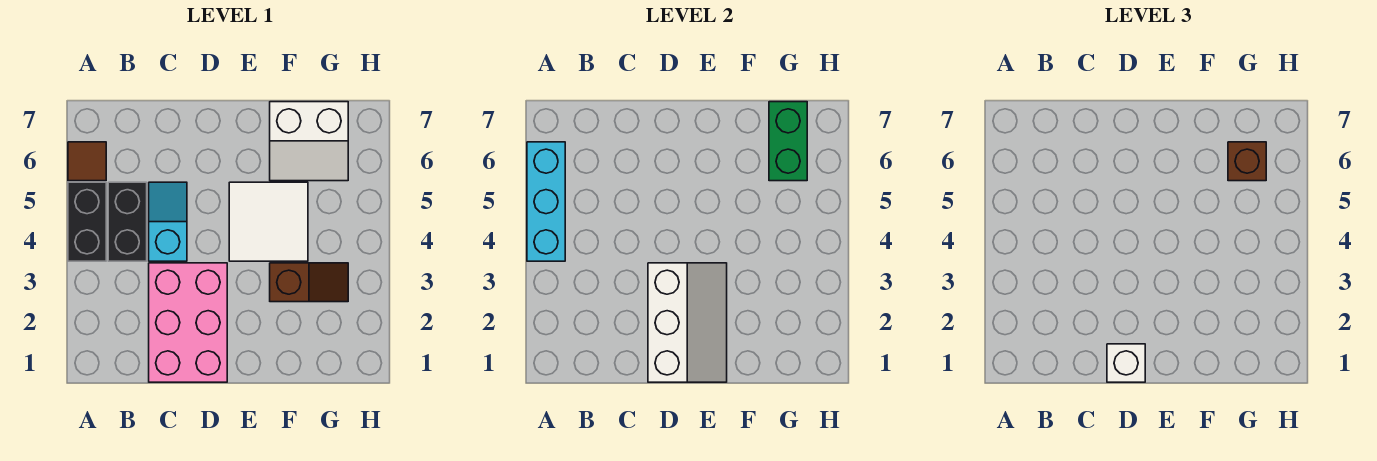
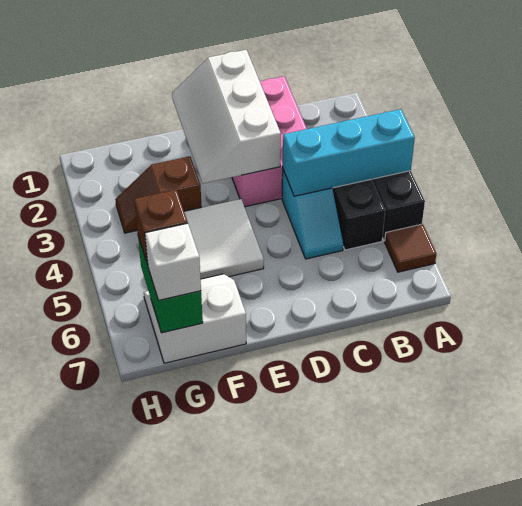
cyan brick A4:A6 level 2 -> cyan brick A4:C4 level 2
white brick D1 level 3 -> white brick G7 level 3

